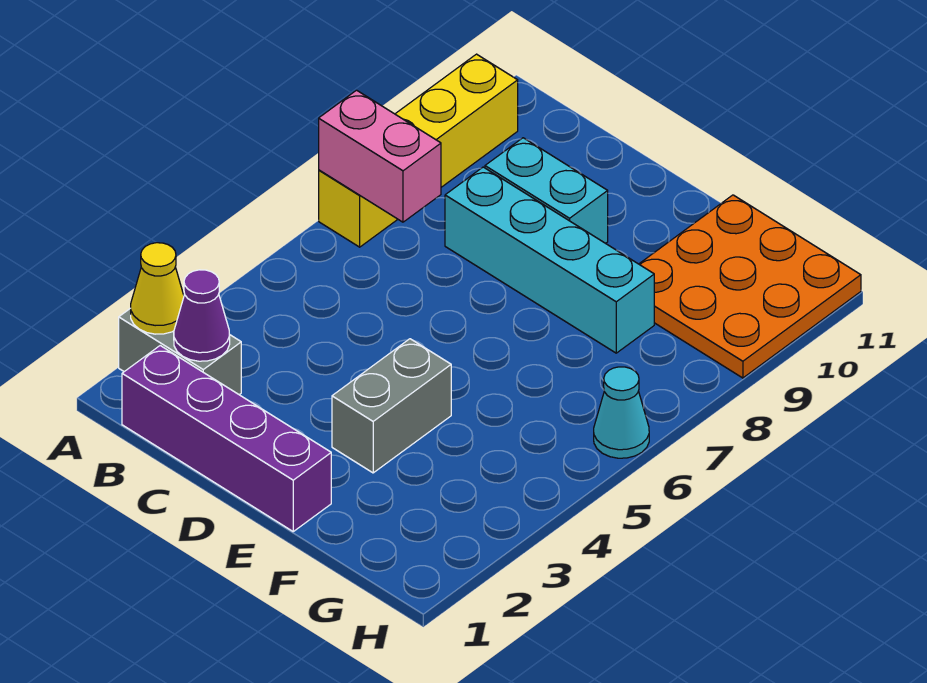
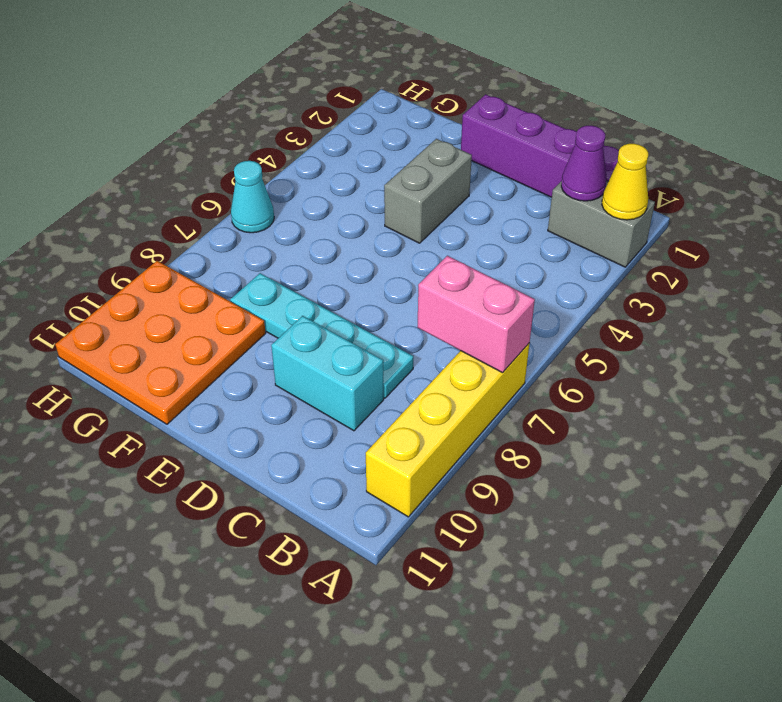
cyan brick C8:F8 level 1 -> cyan plate C8:F8 level 1

